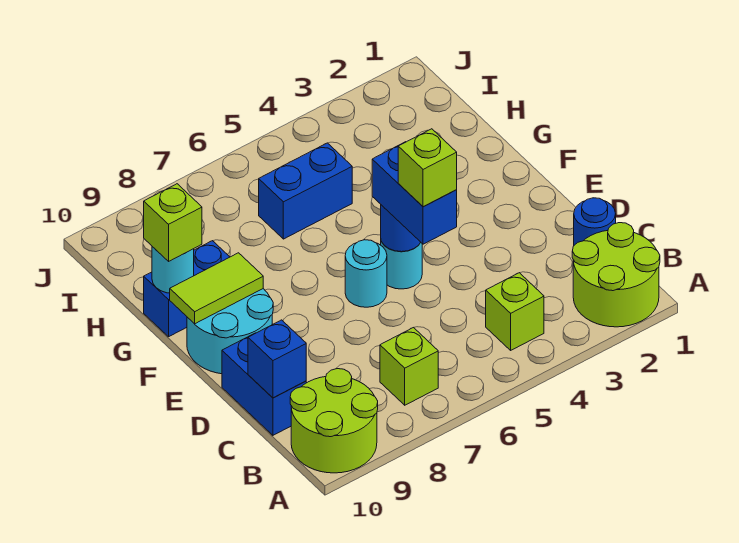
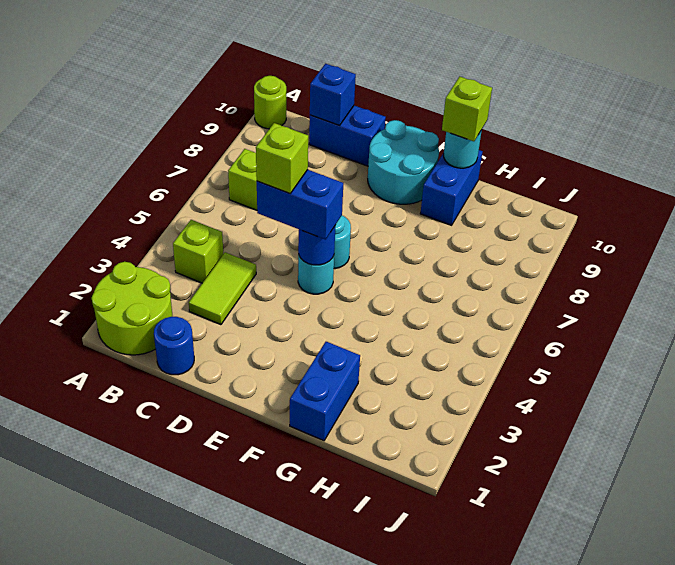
lime round brick A9:B10 level 1 -> lime round brick A10 level 1
lime tile F9:F10 level 2 -> lime tile C3:C4 level 1
blue brick H5:H6 level 1 -> blue brick G1:G2 level 1

